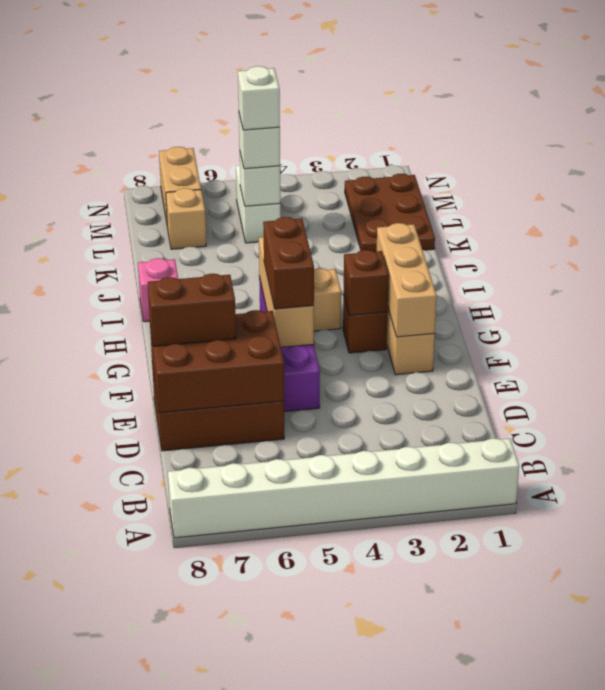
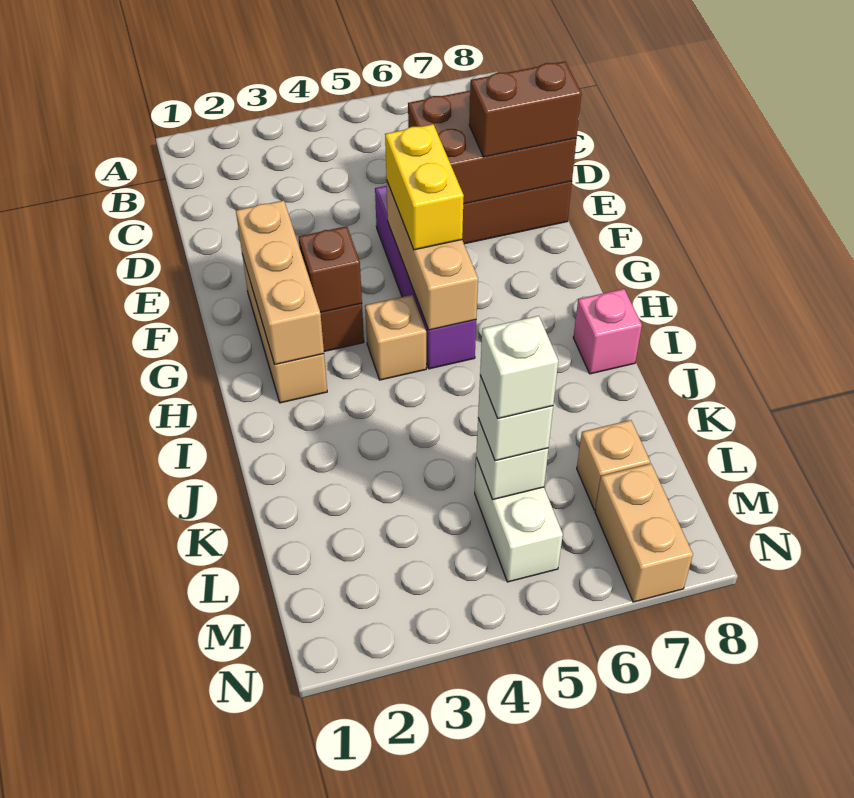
white brick A1:A8 level 1 -> none
brown brick F5:G5 level 3 -> yellow brick F5:G5 level 3
brown plate K1:M2 level 1 -> none

